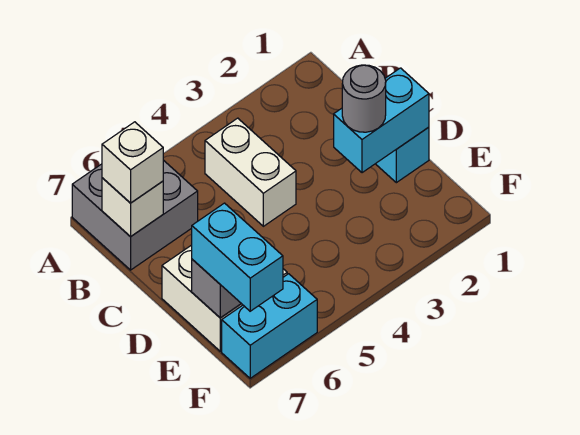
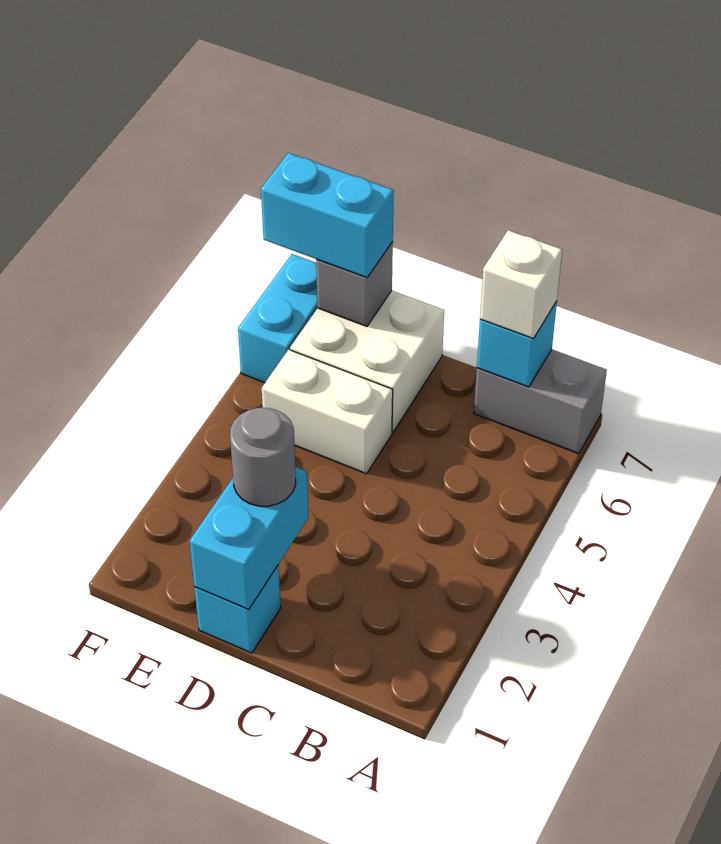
grey brick A6:B7 level 1 -> grey brick A7:B7 level 1
white brick B4:C4 level 1 -> white brick D5:E5 level 1
white brick B7 level 2 -> cyan brick B7 level 2

